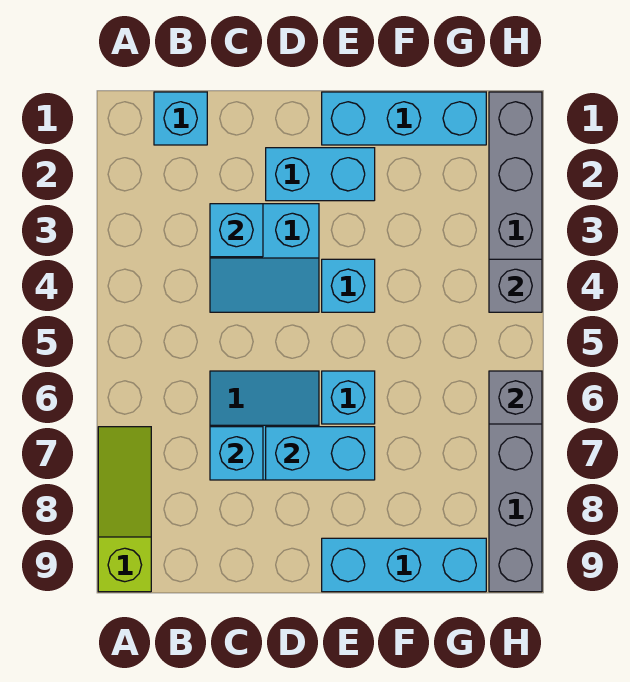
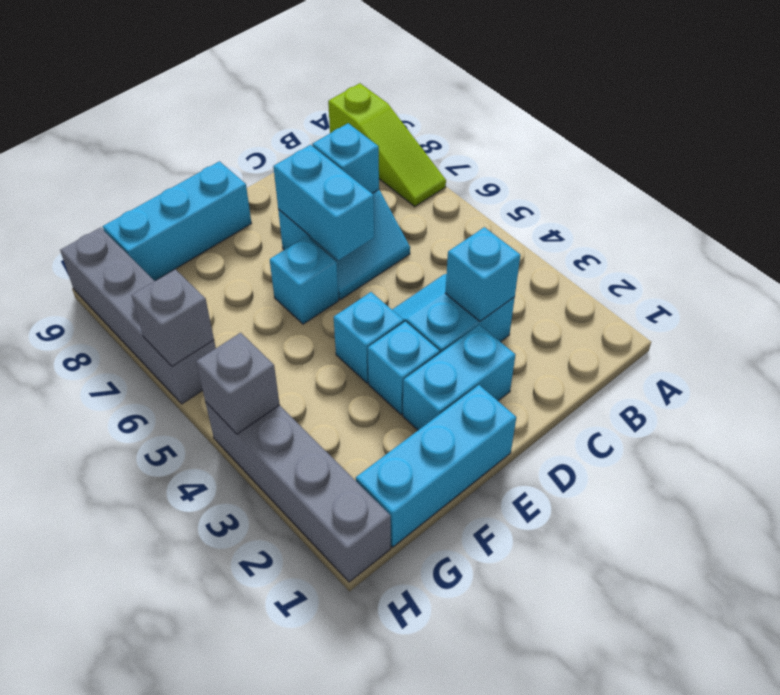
cyan brick B1 level 1 -> cyan brick E3 level 1
cyan brick D7:E7 level 2 -> cyan brick D6:D7 level 2

